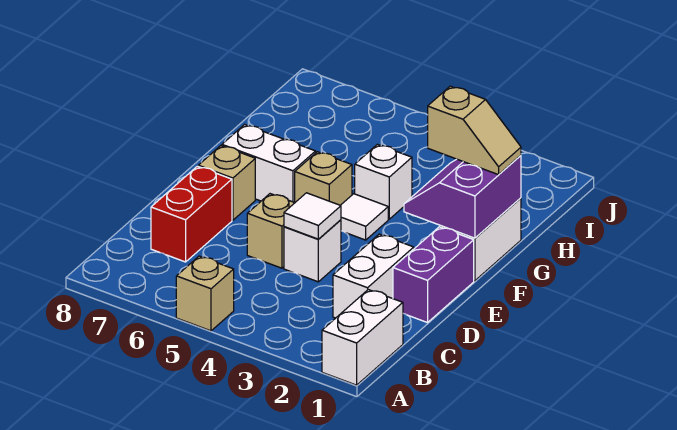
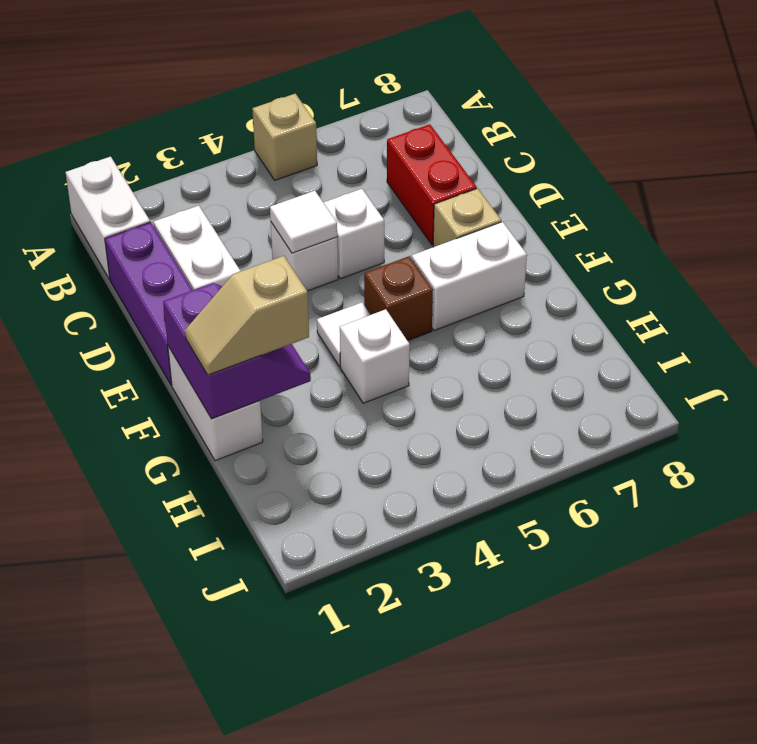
purple brick D1:E1 level 1 -> purple brick C1:E1 level 1
tan brick D5 level 1 -> white brick D5 level 1
tan brick F5 level 1 -> brown brick F5 level 1

